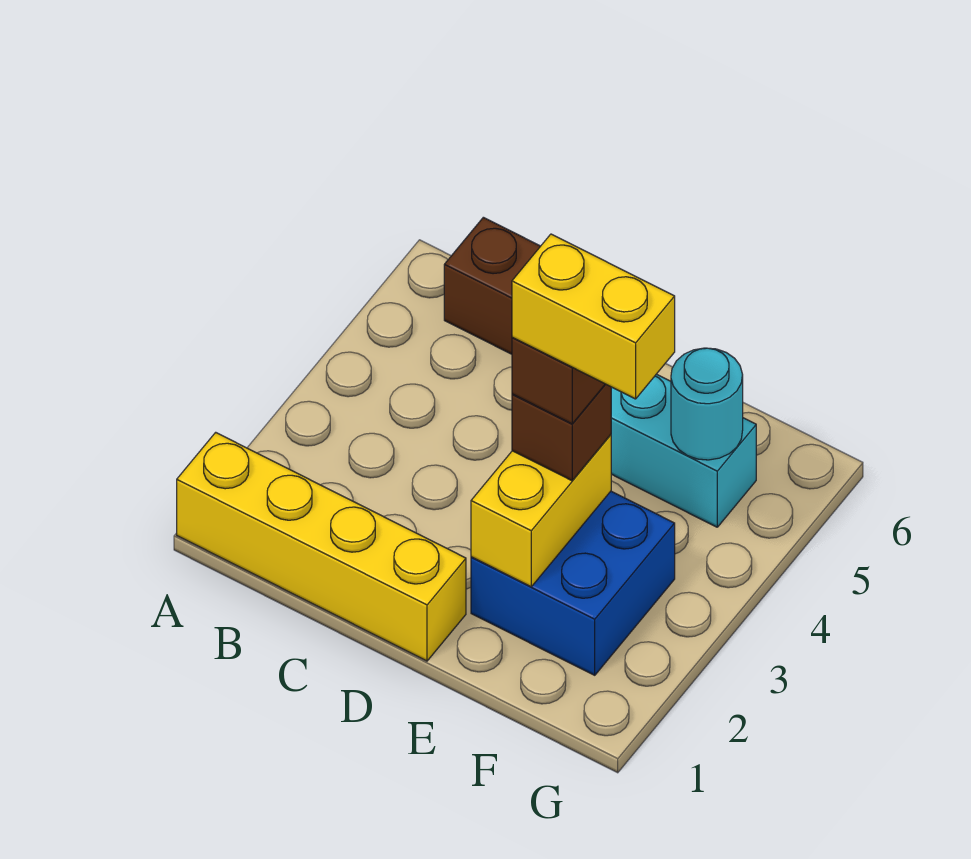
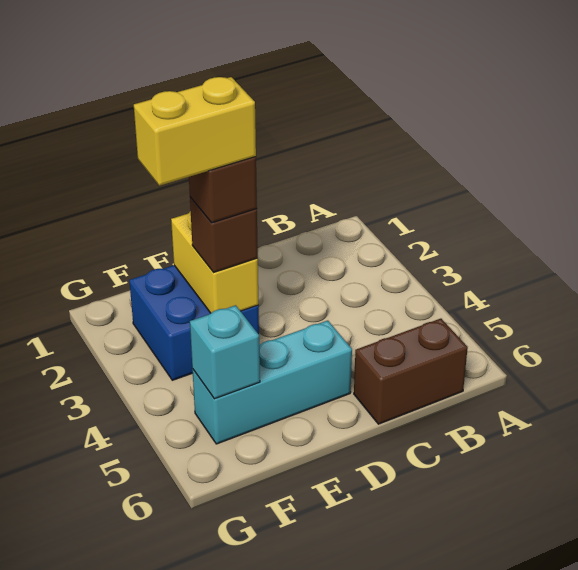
yellow brick A1:D1 level 1 -> none
cyan round brick F5 level 2 -> cyan brick F5 level 2

